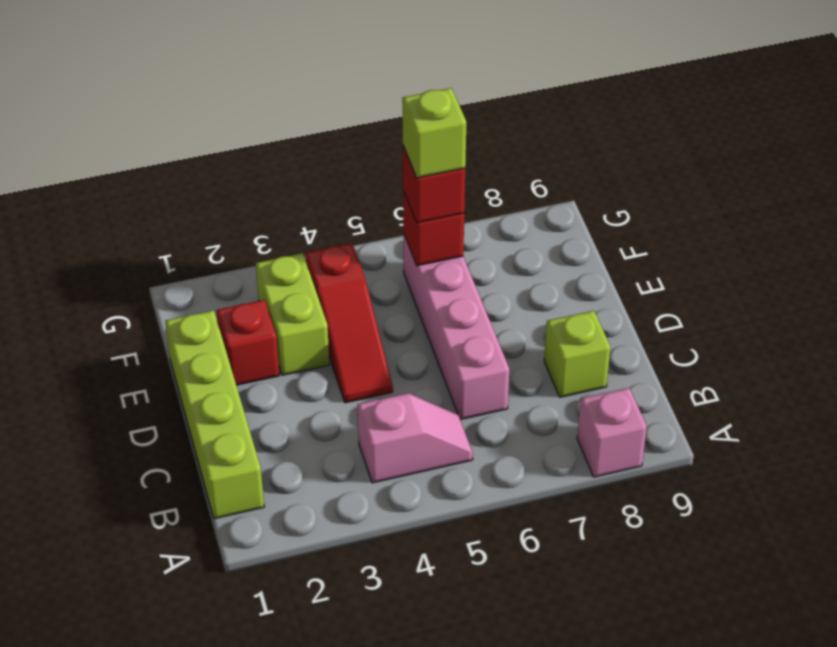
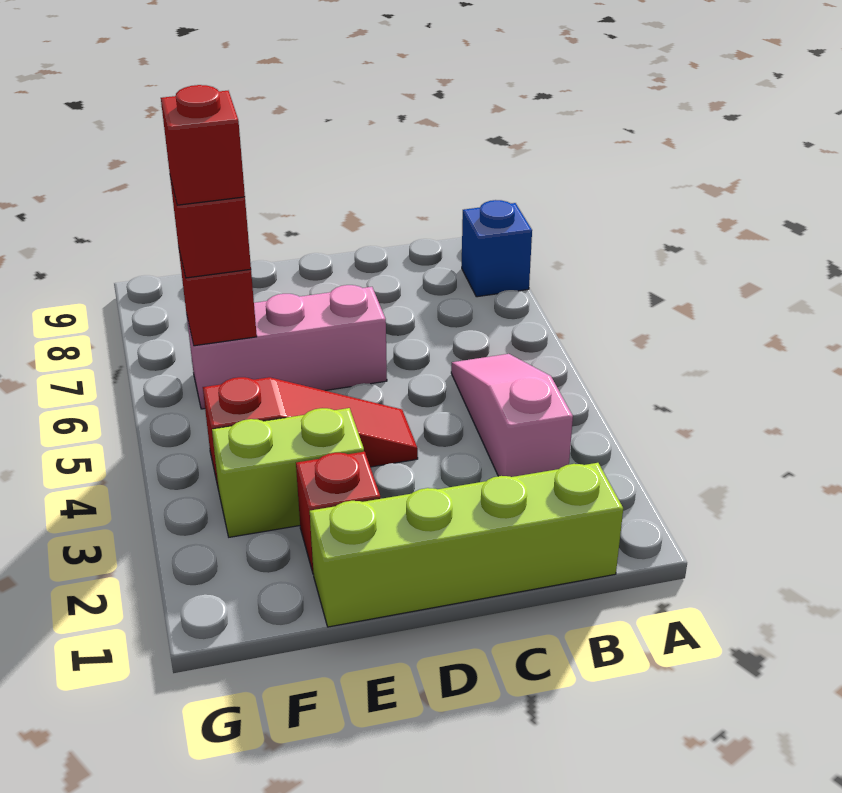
pink brick A8 level 1 -> blue brick A8 level 1
pink slope B4:B5 level 1 top 4 -> pink slope B3:B5 level 1 top 3
pink brick C6:F6 level 1 -> pink brick D6:F6 level 1
lime brick C8 level 1 -> none
lime brick F6 level 4 -> red brick F6 level 4

